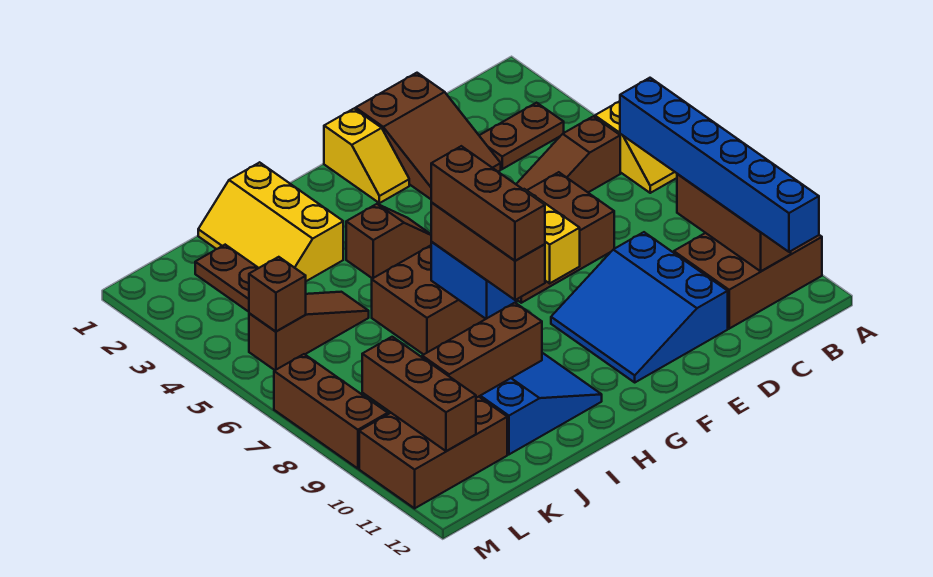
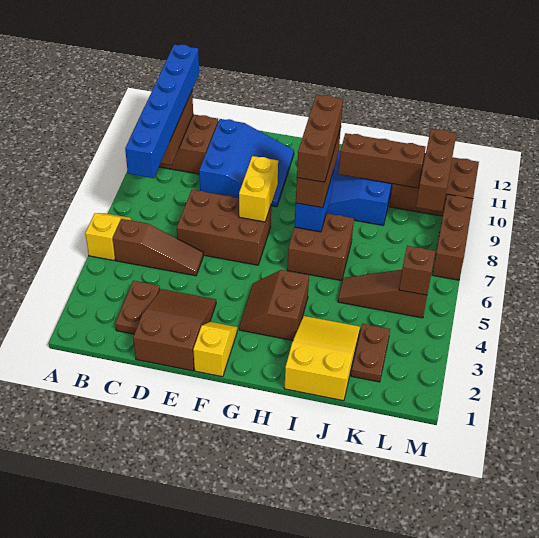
brown plate B3:C3 level 1 -> brown plate C2:C3 level 1
brown slope G4:H4 level 1 top H -> brown slope G3:H4 level 1 top H
yellow slope I1:J3 level 1 top I -> yellow slope I1:J3 level 1 top 1

